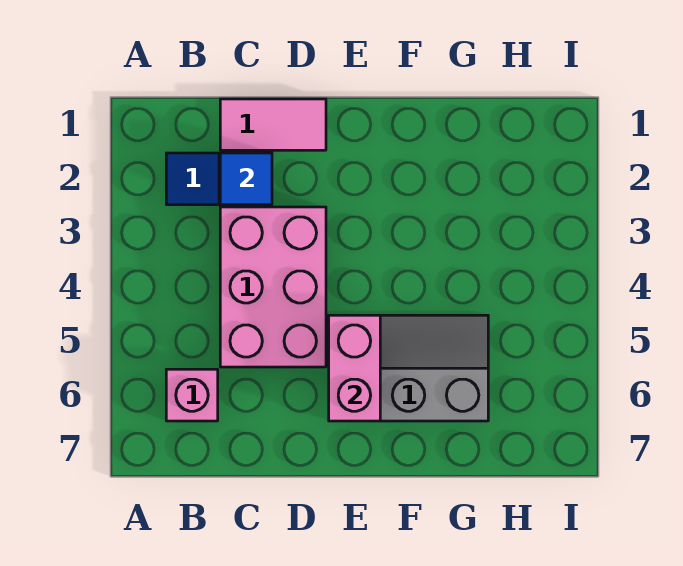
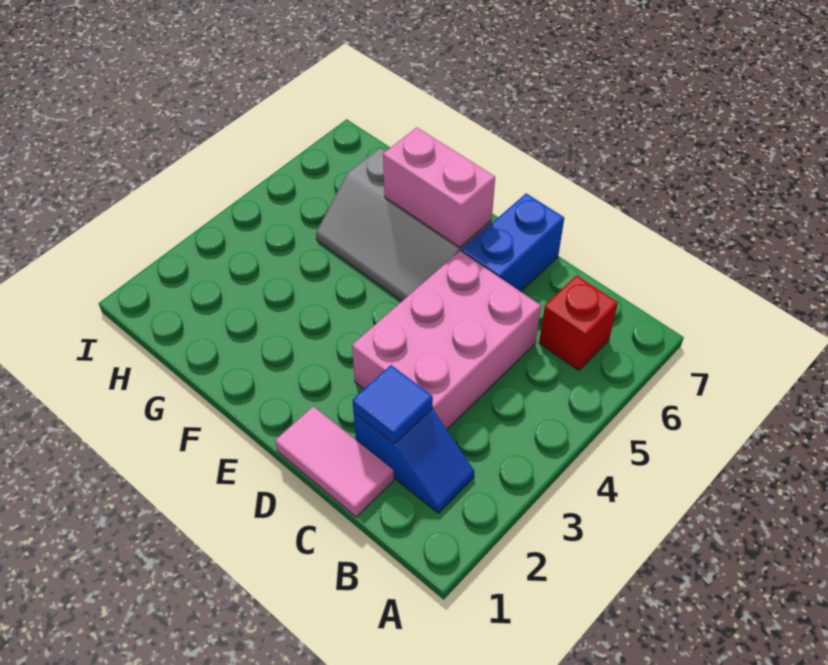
pink brick B6 level 1 -> red brick B6 level 1
none -> blue brick D6:D7 level 1
pink brick E5:E6 level 2 -> pink brick E6:F6 level 2

